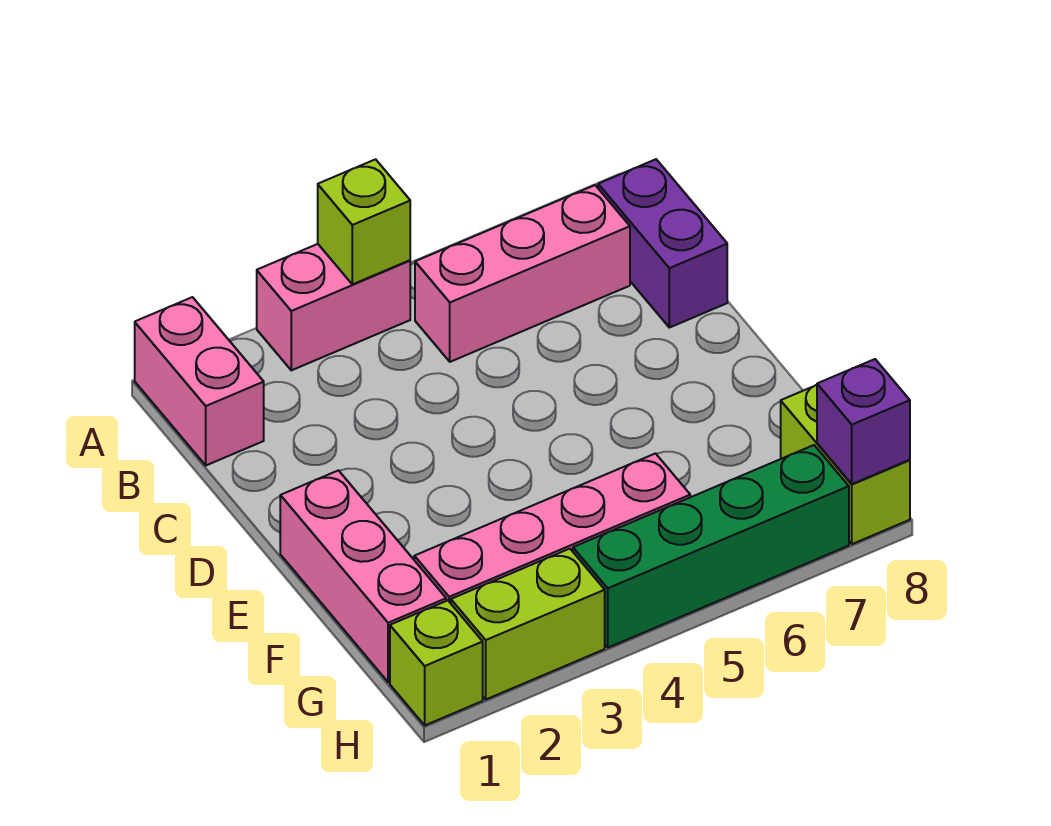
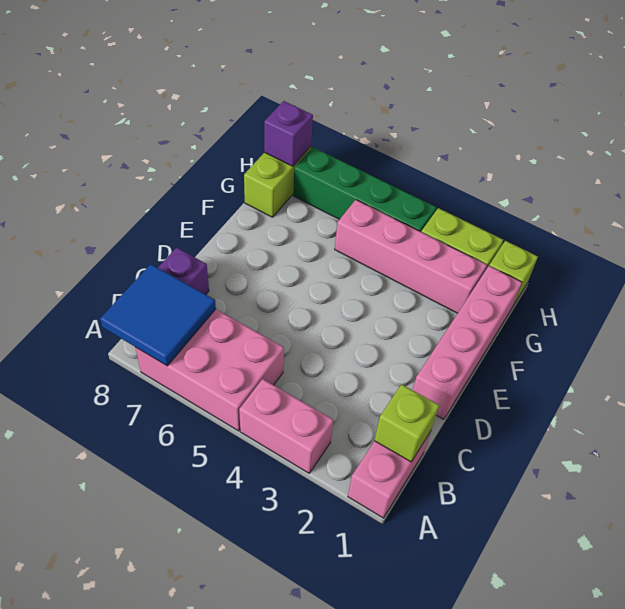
lime brick A4 level 2 -> lime brick B1 level 2
none -> blue tile A7:B8 level 2
pink brick B5:B7 level 1 -> pink brick A5:B7 level 1
pink brick E1:G1 level 1 -> pink brick D1:G1 level 1

